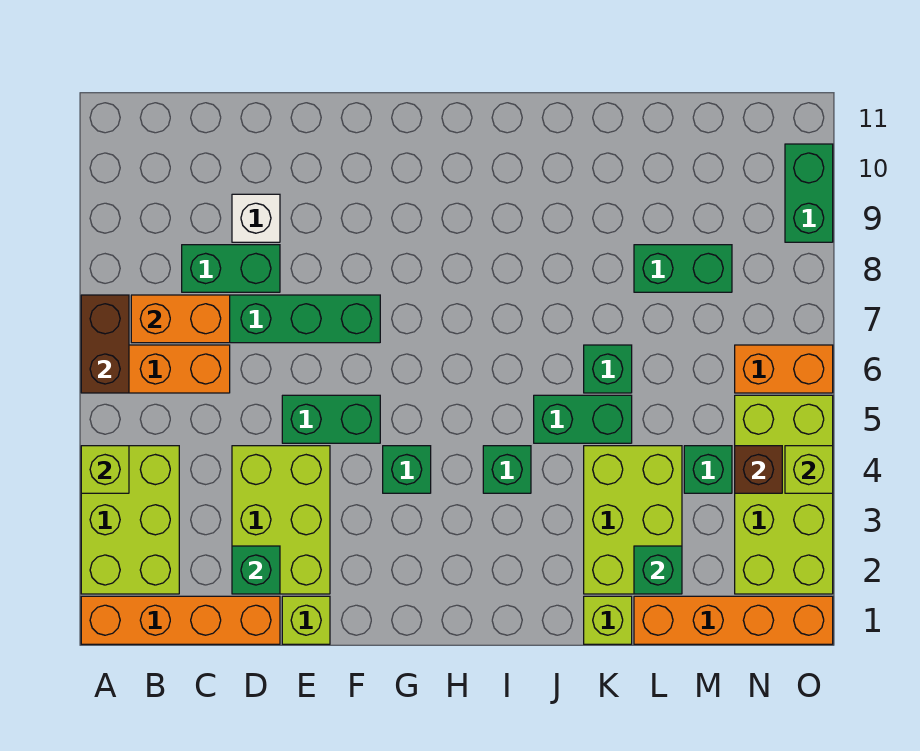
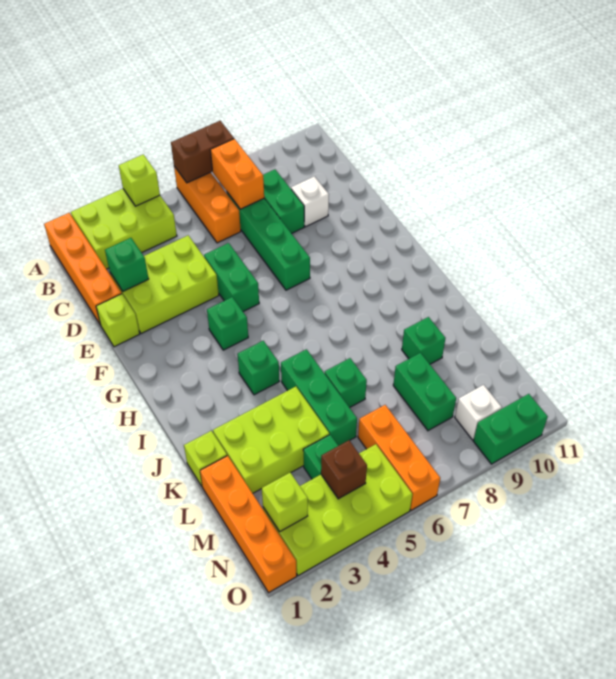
green brick J5:K5 level 1 -> green brick J5:L5 level 1
green brick L2 level 2 -> green brick K9 level 1
orange brick N6:O6 level 1 -> orange brick M6:O6 level 1
none -> white brick N9 level 1
lime brick O4 level 2 -> lime brick N2 level 2

